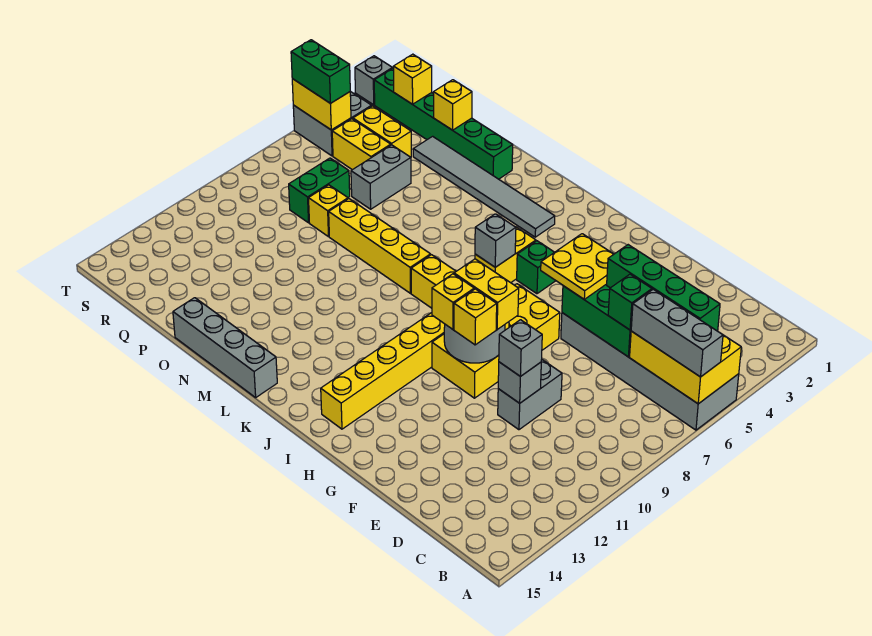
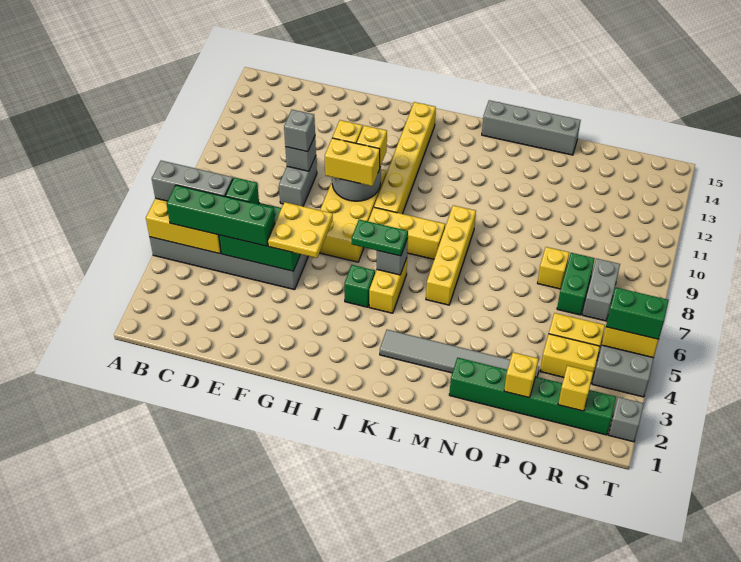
none -> green plate I6:J6 level 3
yellow brick L8:O8 level 1 -> yellow brick L6:L9 level 1
grey brick P5:P6 level 1 -> grey brick R7:R8 level 1

